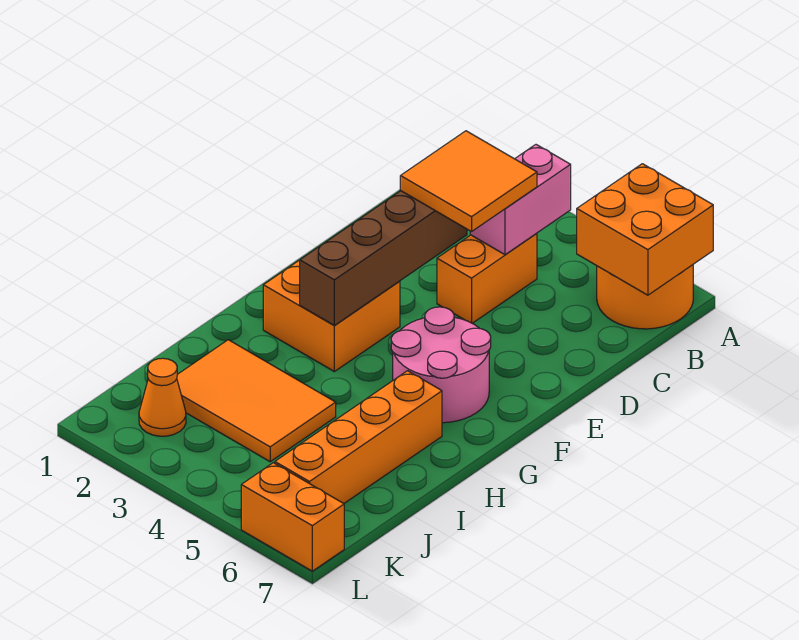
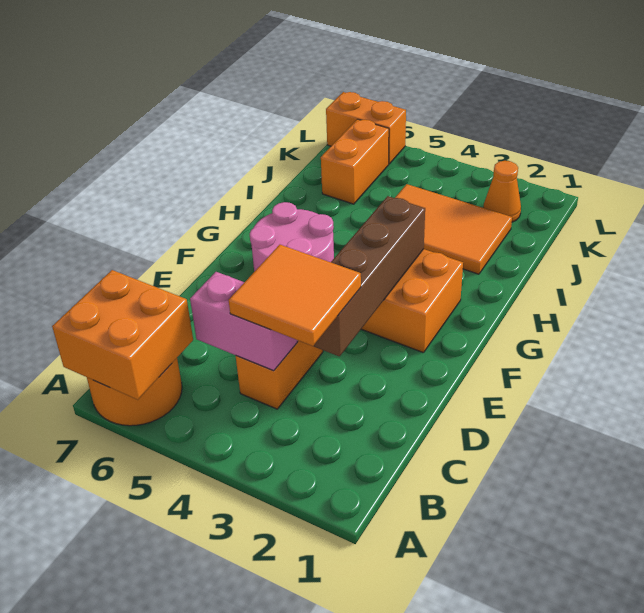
pink brick B4:C4 level 2 -> pink brick C4:C5 level 2
orange brick H6:K6 level 1 -> orange brick J6:K6 level 1

